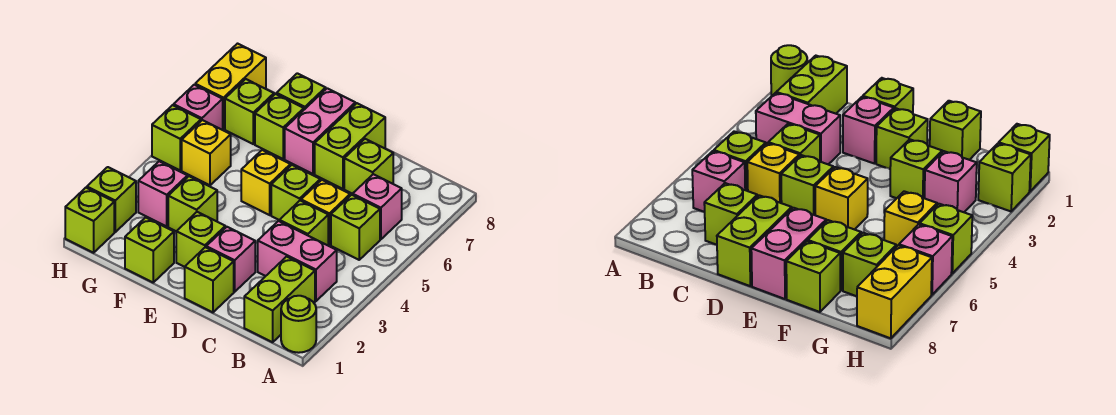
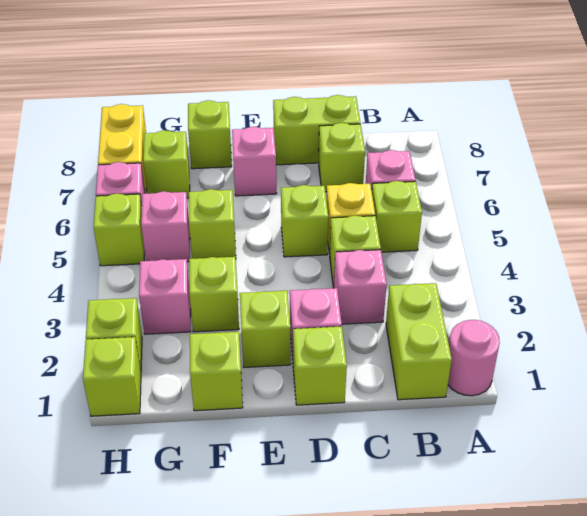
lime round brick A1 level 1 -> pink round brick A1 level 1
pink brick B3:C3 level 1 -> pink brick C3 level 1
lime brick D7:D8 level 1 -> lime brick C8:D8 level 1
yellow brick E5 level 1 -> none
pink brick E7:E8 level 1 -> pink brick E7 level 1
lime brick F7 level 1 -> lime brick F5 level 1
yellow brick G5 level 1 -> pink brick G5 level 1

